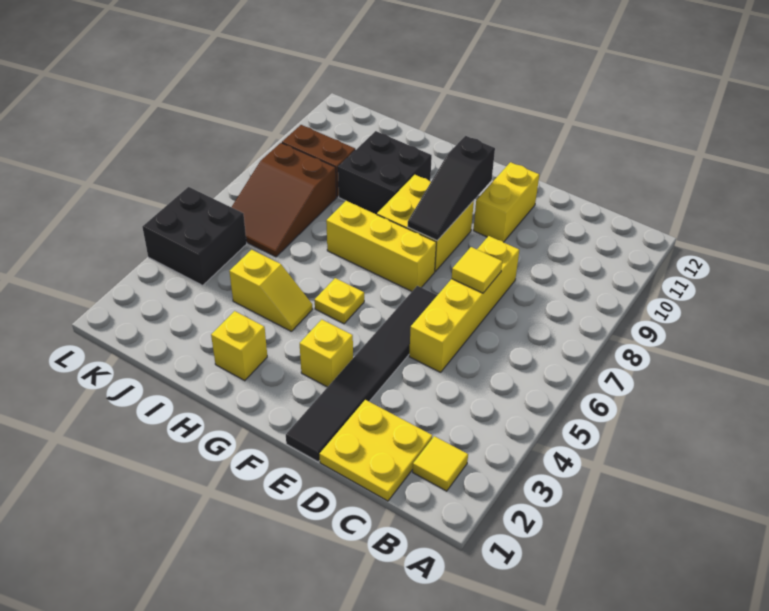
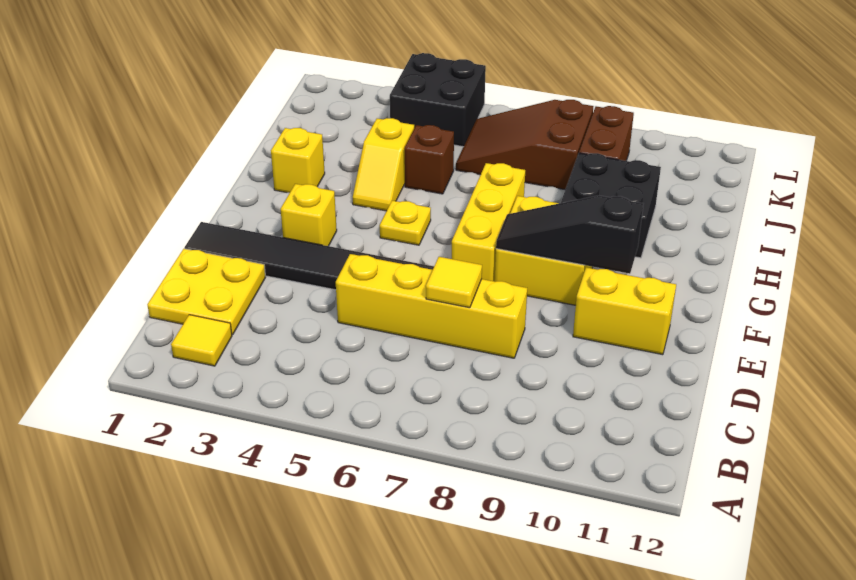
none -> brown brick I5 level 1

